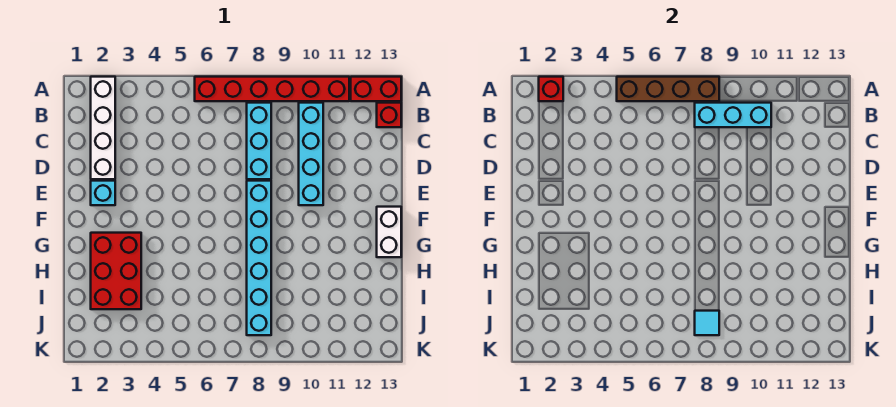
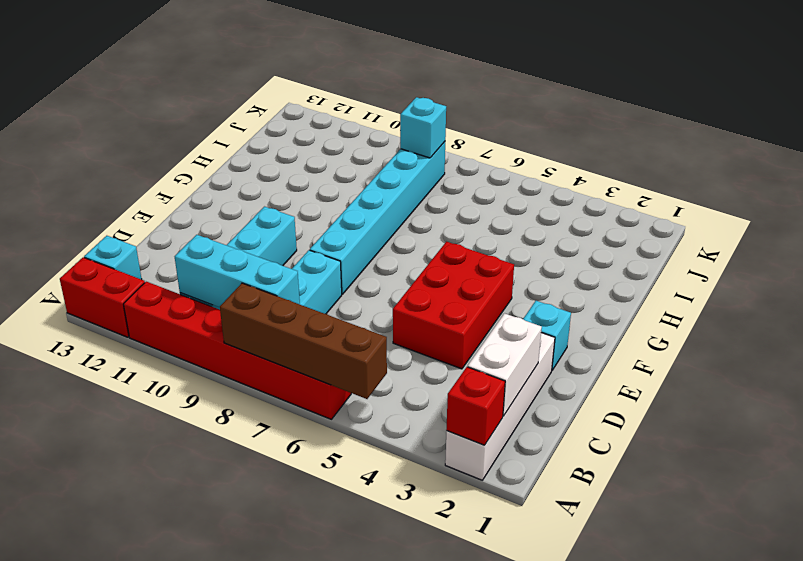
red brick B13 level 1 -> cyan brick B13 level 1
white brick F13:G13 level 1 -> white brick B2:C2 level 2
red brick G2:I3 level 1 -> red brick D4:F5 level 1
cyan tile J8 level 2 -> cyan brick J8 level 2

